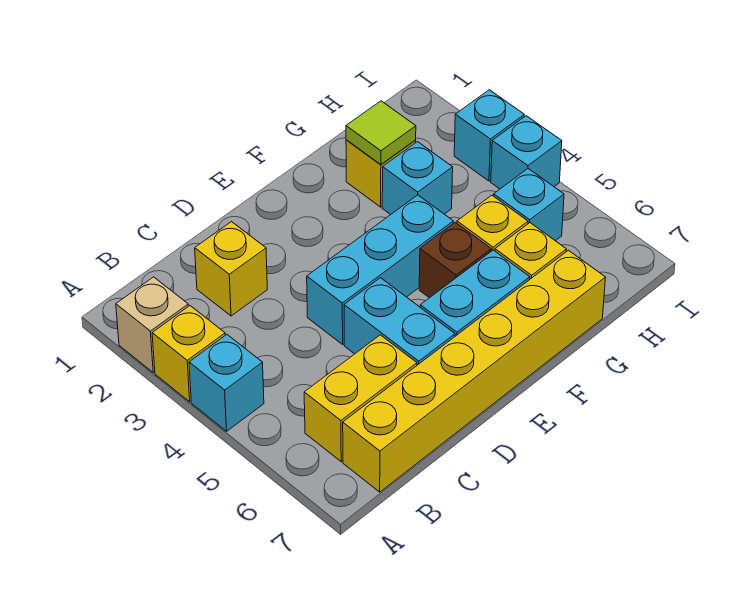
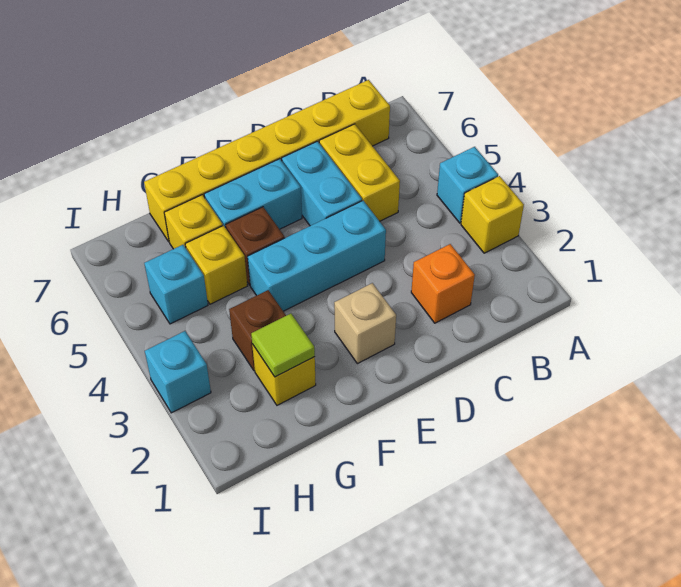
tan brick A2 level 1 -> tan brick E2 level 1
yellow brick B6:C6 level 1 -> yellow brick C5:C6 level 1
yellow brick C2 level 1 -> orange brick C2 level 1
cyan brick G3 level 1 -> brown brick G3 level 1
cyan brick I4 level 1 -> none

